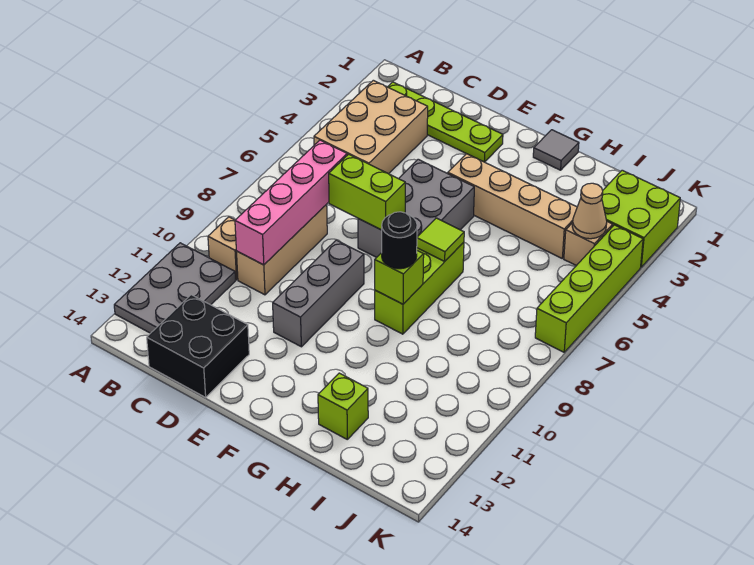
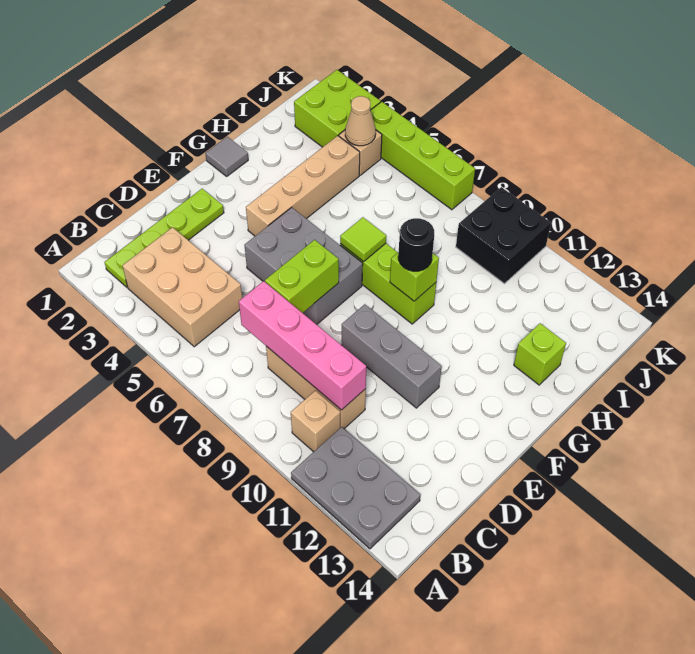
black brick C13:D14 level 1 -> black brick J9:K10 level 1

